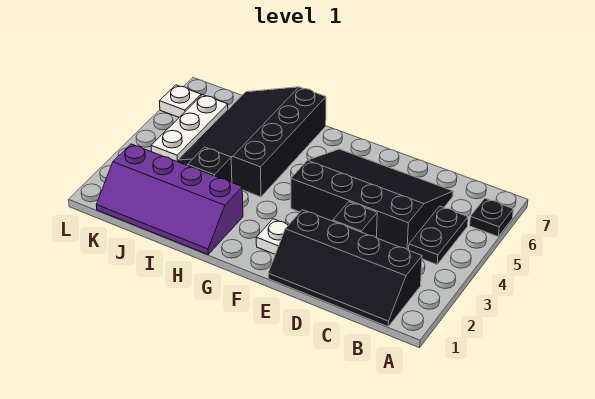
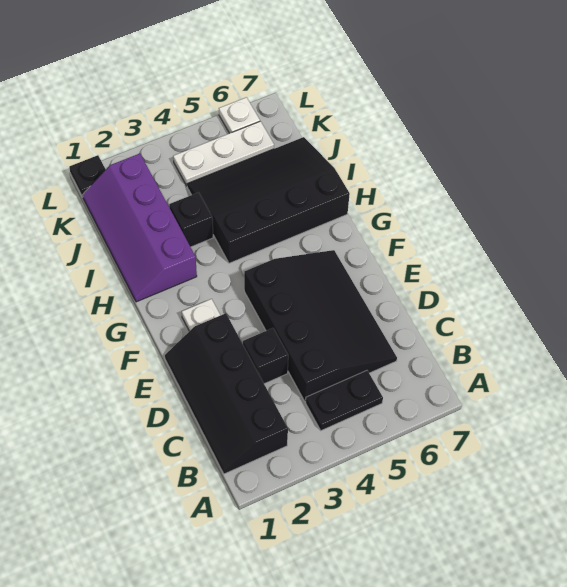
black plate A6 level 1 -> black plate L1 level 1

